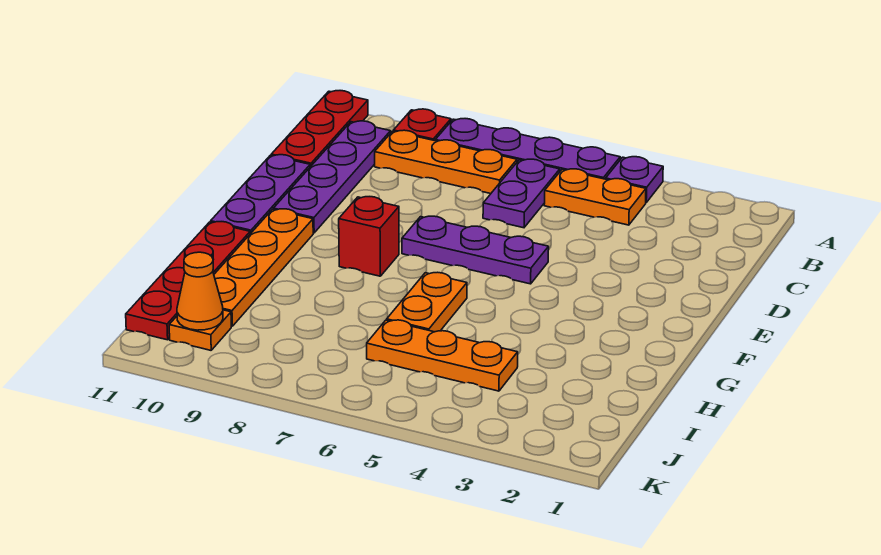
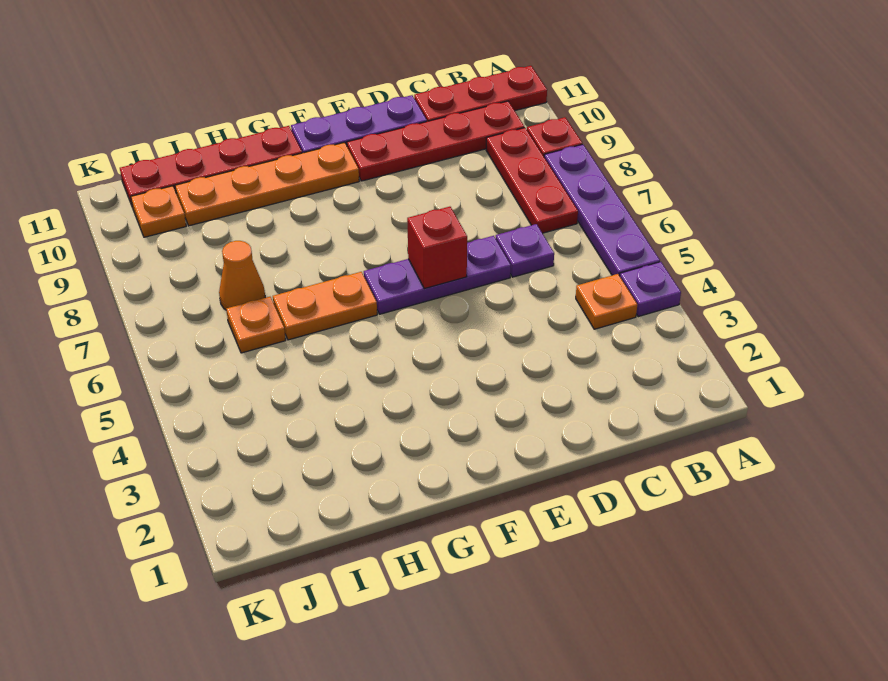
orange plate B4:B5 level 1 -> orange plate B4 level 1
purple plate B6:C6 level 1 -> purple plate C6 level 1
orange plate B7:B9 level 1 -> red plate B7:B9 level 1
purple plate B10:E10 level 1 -> red plate B10:E10 level 1
purple plate E5:E7 level 1 -> purple plate D6:F6 level 1
red brick F8 level 1 -> red brick E6 level 2
orange plate I4:I6 level 1 -> orange plate I6 level 1
orange cone J10 level 2 -> orange cone I7 level 1

